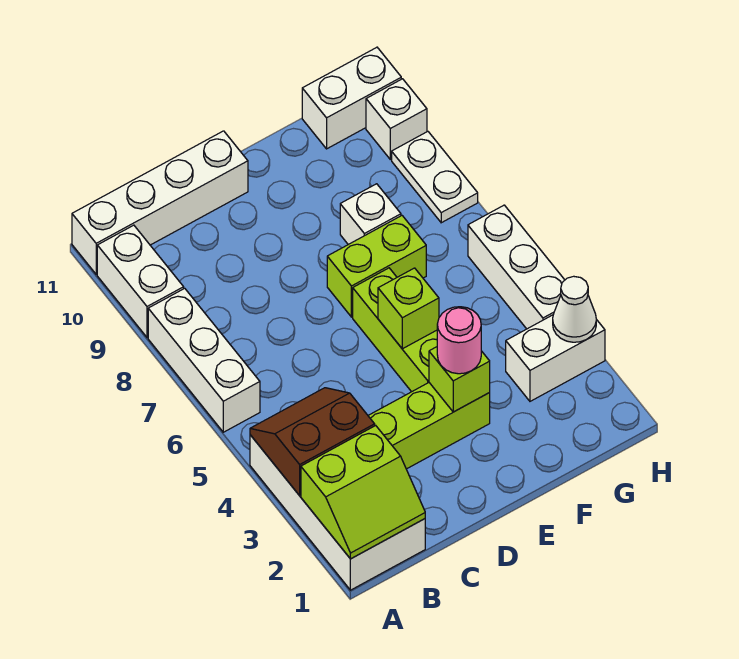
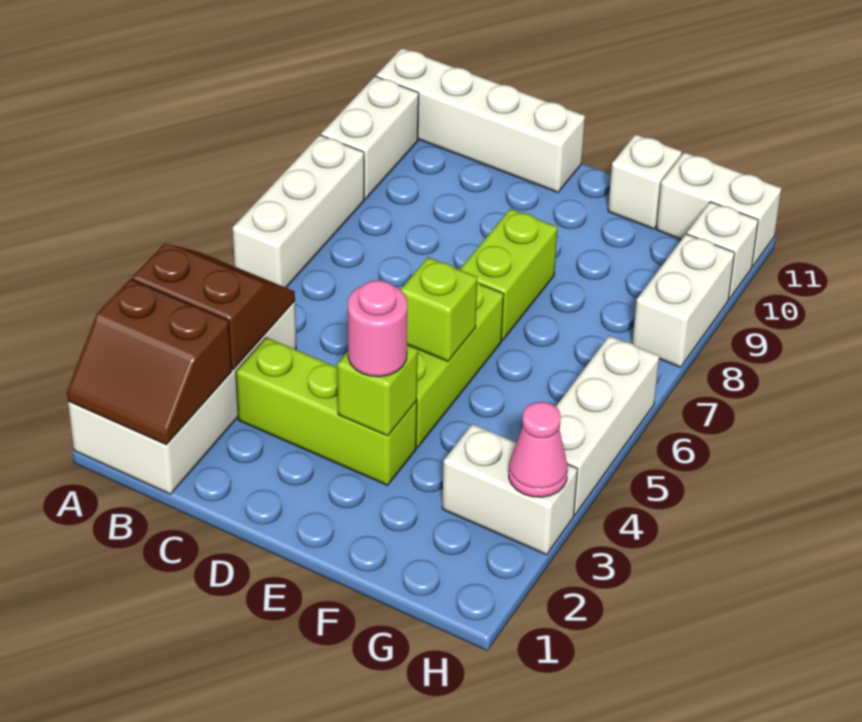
lime slope A1:B2 level 2 top 2 -> brown slope A1:B2 level 2 top 2
lime brick E7:F7 level 1 -> lime brick E7:E8 level 1
white brick F8 level 1 -> white brick F11 level 1
white cone H3 level 2 -> pink cone H3 level 2
white plate H8:H9 level 1 -> white brick H8:H9 level 1

